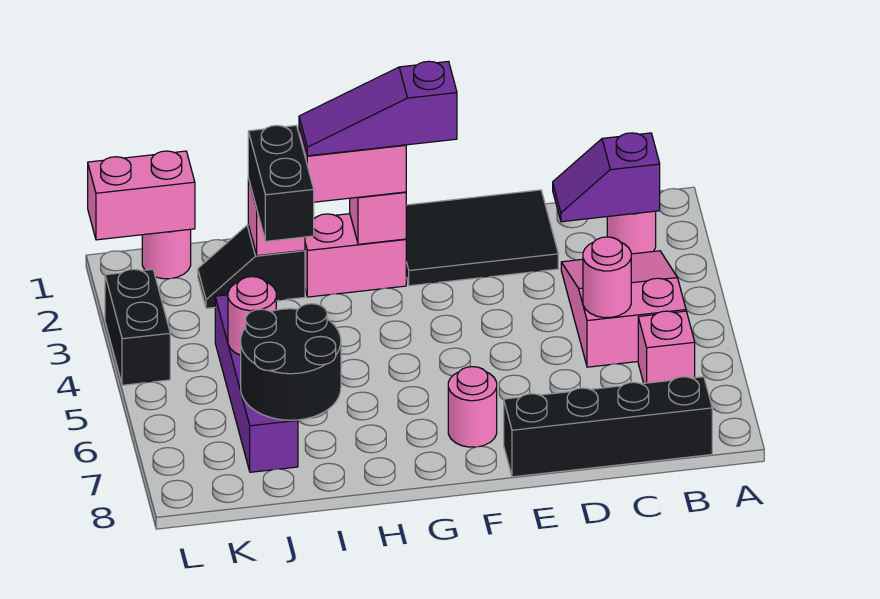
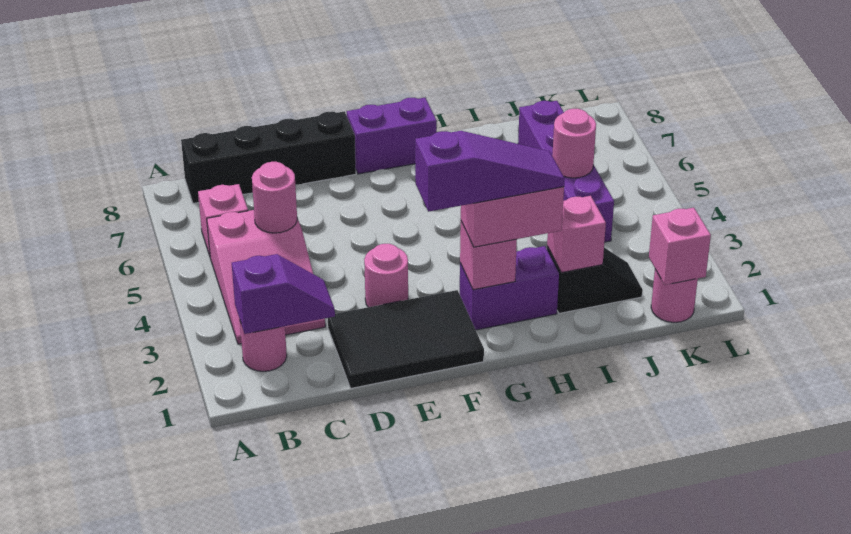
pink round brick F7 level 1 -> pink round brick E3 level 1
none -> purple brick F8:G8 level 1
pink brick G2:H2 level 1 -> purple brick G2:H2 level 1
black brick I2:I3 level 3 -> none
black round brick I6:J7 level 2 -> none
pink brick K1:L1 level 2 -> pink brick K1 level 2
black brick L3:L4 level 1 -> none

